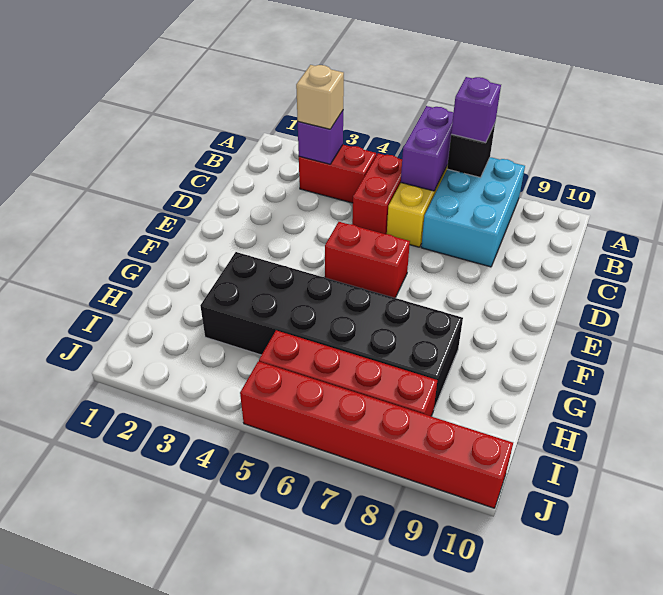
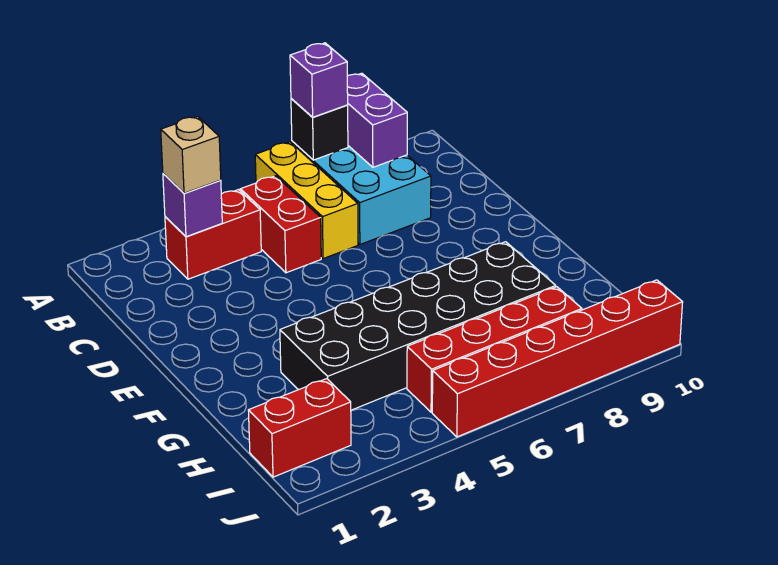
purple brick A6:B6 level 2 -> purple brick A8:B8 level 2
red brick E5:E6 level 1 -> red brick I1:I2 level 1

